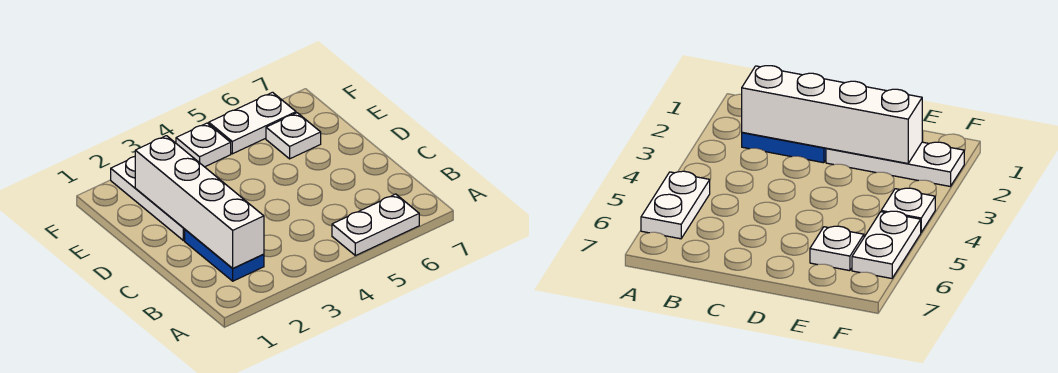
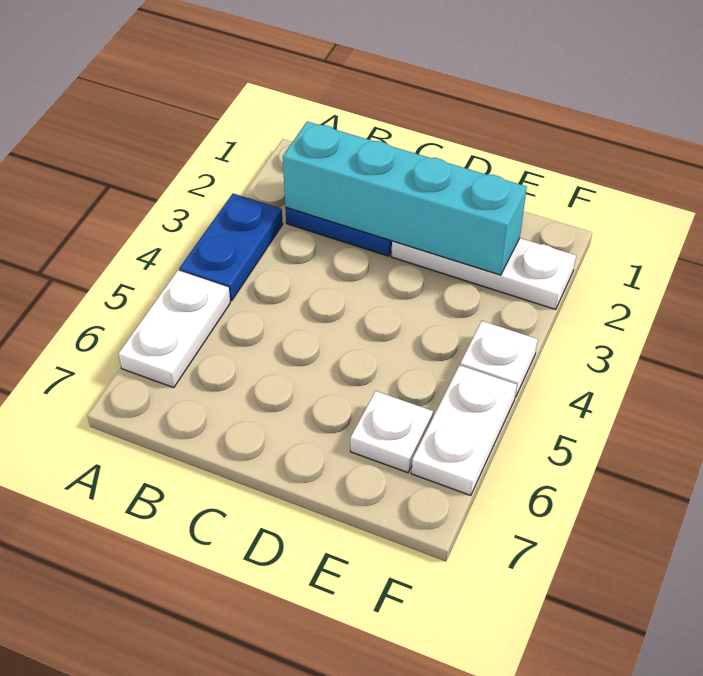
none -> blue plate A3:A4 level 1
white brick B2:E2 level 2 -> cyan brick B2:E2 level 2

